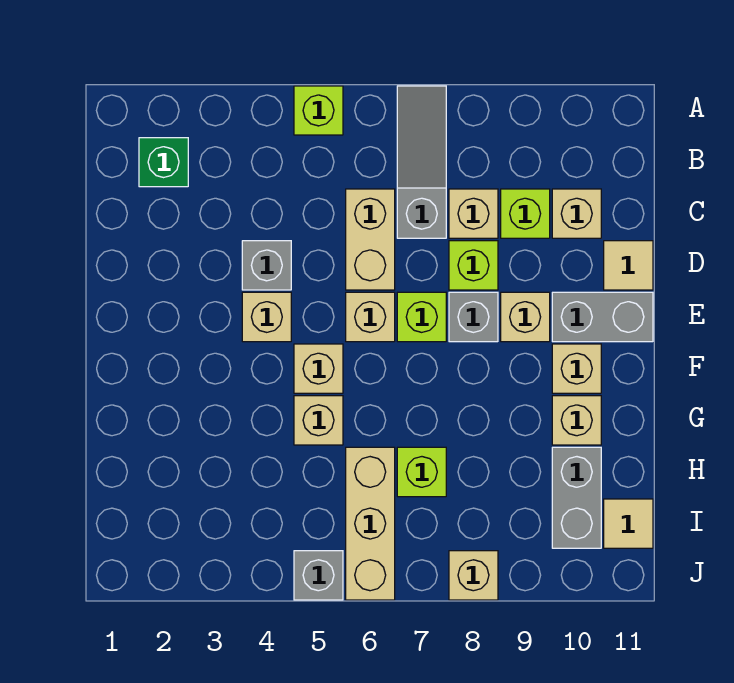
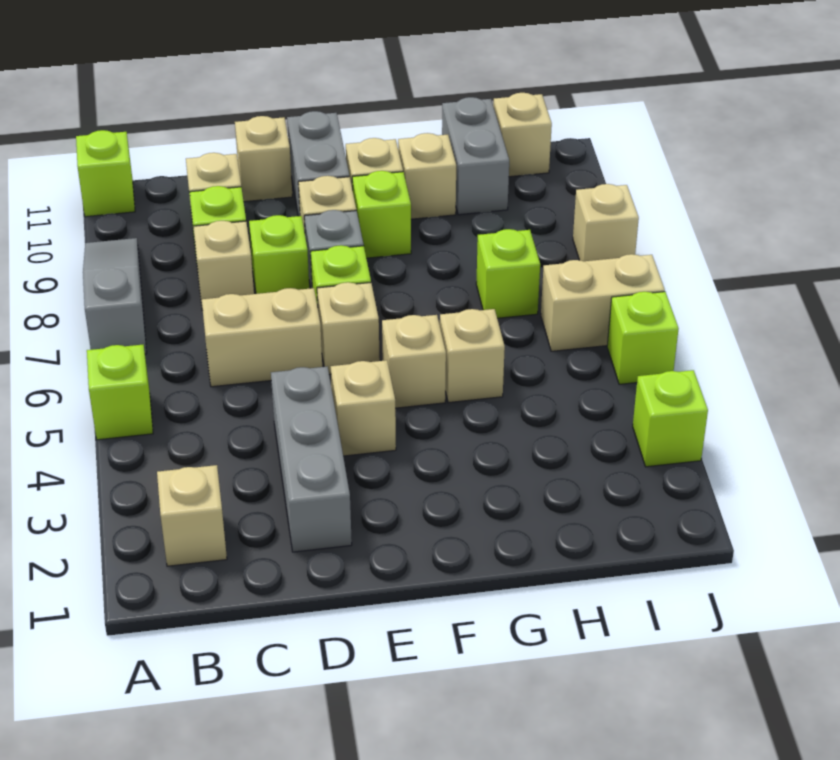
grey slope A7:C7 level 1 top C -> grey slope A7:A9 level 1 top 7
none -> lime brick A11 level 1
green brick B2 level 1 -> tan brick B2 level 1
grey brick D4 level 1 -> grey brick D2:D4 level 1
tan tile D11 level 1 -> tan brick D11 level 1
none -> lime brick F9 level 1
tan brick H6:J6 level 1 -> tan brick I6:J6 level 1
grey brick H10:I10 level 1 -> grey brick H10:H11 level 1
tan tile I11 level 1 -> tan brick I11 level 1
none -> lime brick J3 level 1
grey brick J5 level 1 -> lime brick J5 level 1

